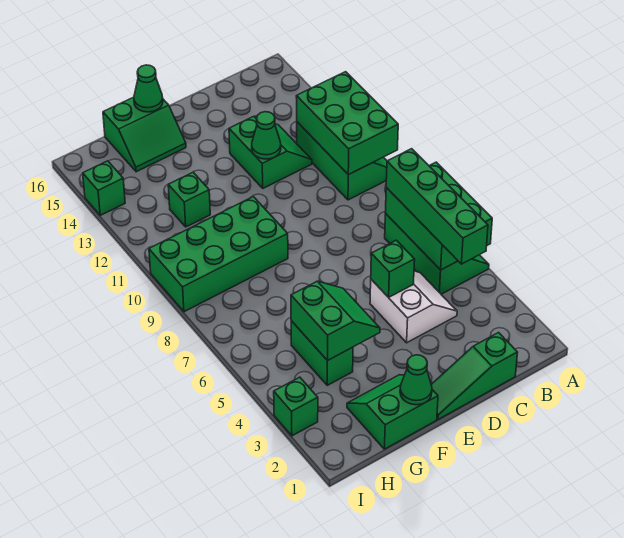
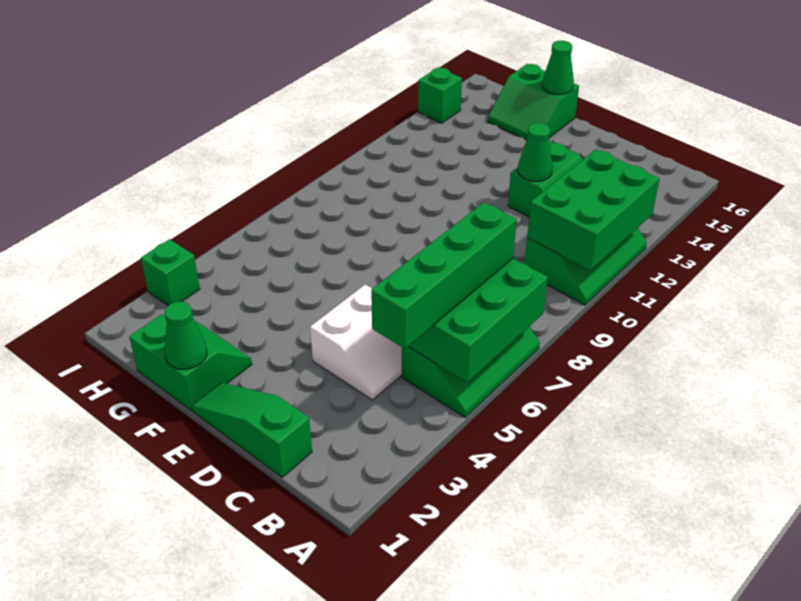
green brick D5 level 2 -> none
green slope F4:G5 level 2 top G -> none
green brick F9:I10 level 1 -> none
green brick G4:G5 level 1 -> none
green brick G12 level 1 -> none

